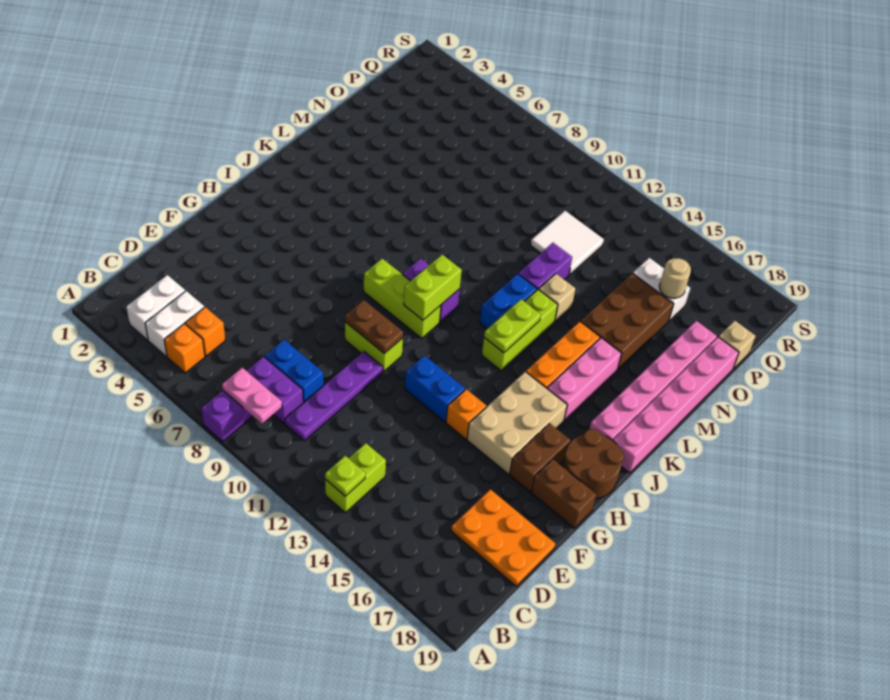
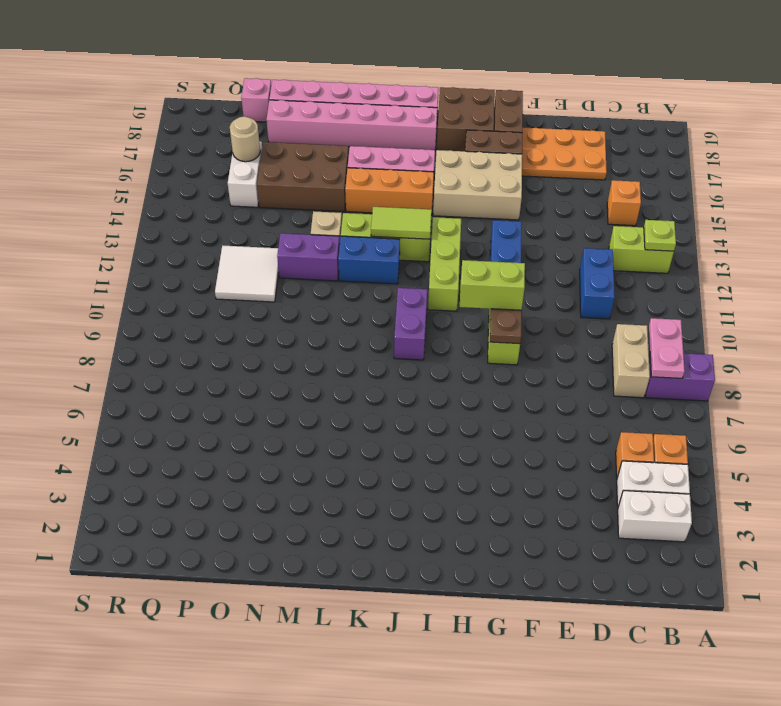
purple brick C8:C9 level 1 -> tan brick C8:C9 level 1
purple plate C10:F10 level 1 -> none
blue brick D8:D9 level 1 -> blue brick D11:D12 level 1
orange plate D17:E19 level 1 -> orange plate D17:F18 level 1
orange brick G14 level 1 -> orange brick C15 level 1
brown round brick H18:I19 level 1 -> brown brick H18:I19 level 1
lime brick I8:I10 level 1 -> lime brick I11:I13 level 1
lime brick I10:J10 level 2 -> lime brick G10:H10 level 3
lime plate J13:K13 level 2 -> lime tile J13:K13 level 2
tan brick P19 level 1 -> pink brick P19 level 1

